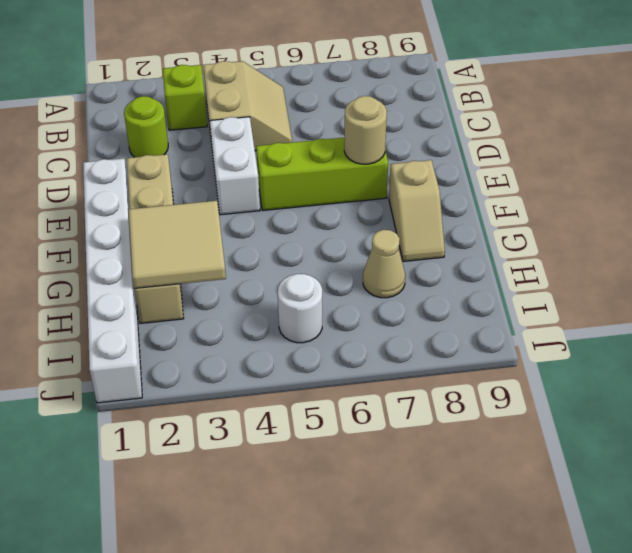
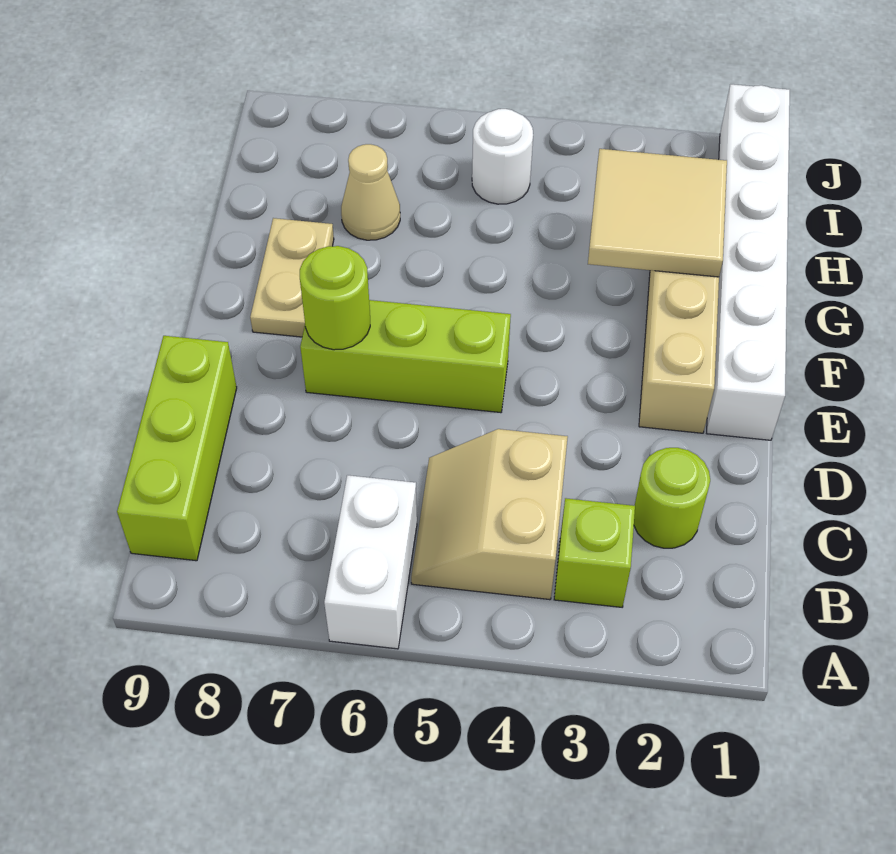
none -> lime brick B9:D9 level 1
white brick D4:E4 level 1 -> white brick A6:B6 level 1
tan round brick E7 level 2 -> lime round brick E7 level 2
tan slope F8:G8 level 1 top F -> tan plate F8:G8 level 1

